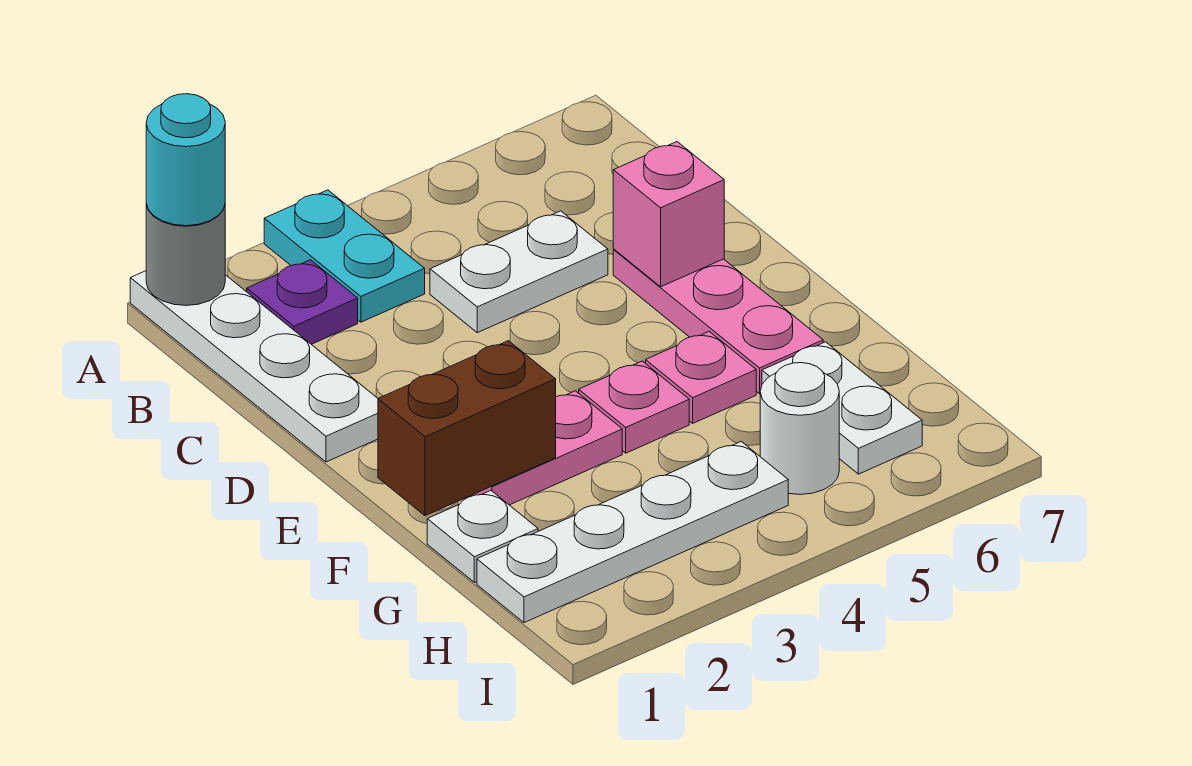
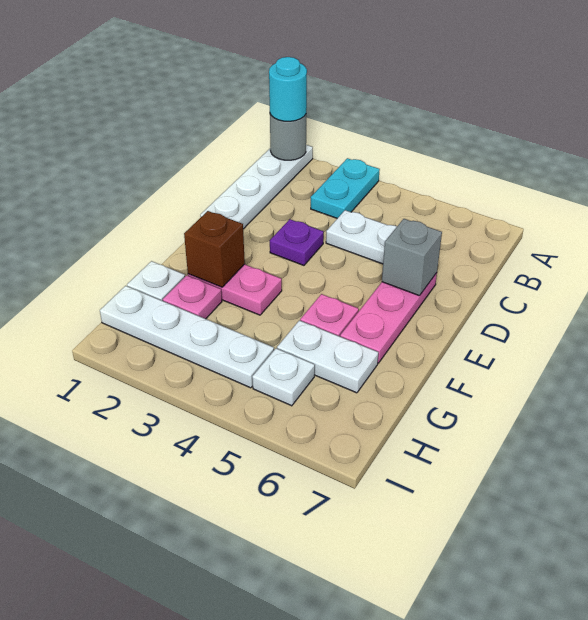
purple plate B2 level 1 -> purple plate D3 level 1
pink brick D6 level 2 -> grey brick D6 level 2
brown brick F1:F2 level 2 -> brown brick F2 level 2
pink plate F4 level 1 -> pink plate G2 level 1
white plate G6:H6 level 1 -> white plate G5:G6 level 1
white round brick H5 level 1 -> white plate H5 level 1

